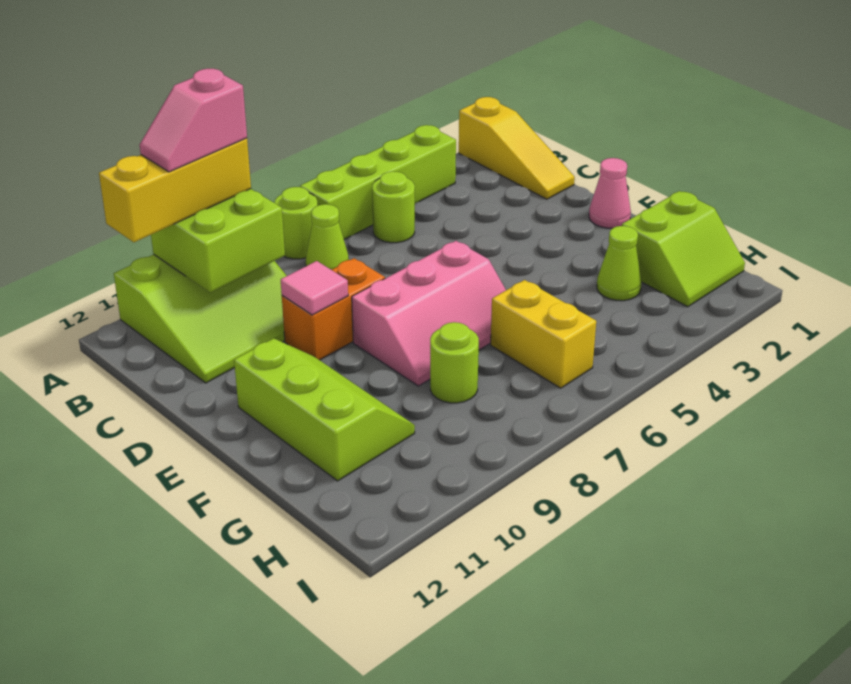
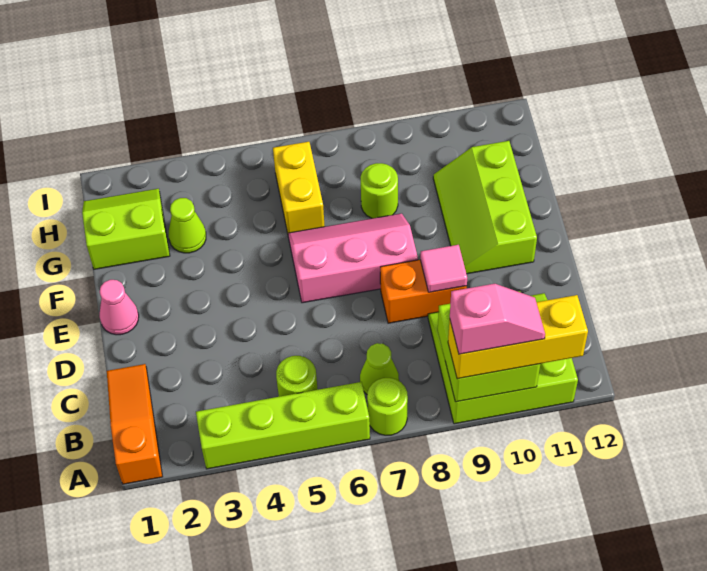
yellow slope A1:C1 level 1 top A -> orange slope A1:C1 level 1 top A

